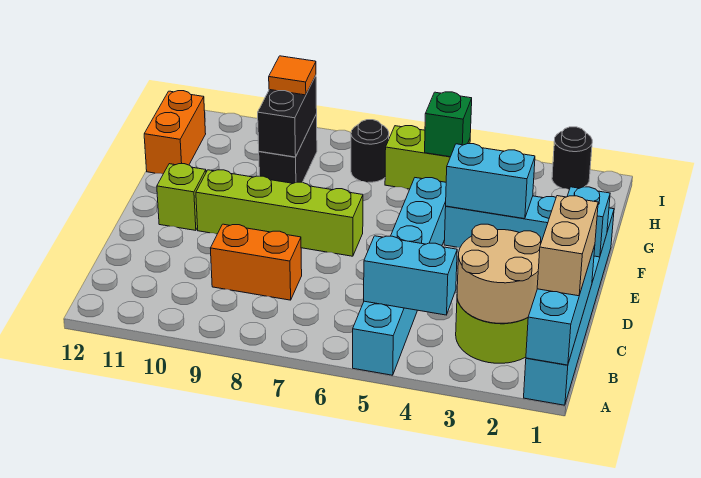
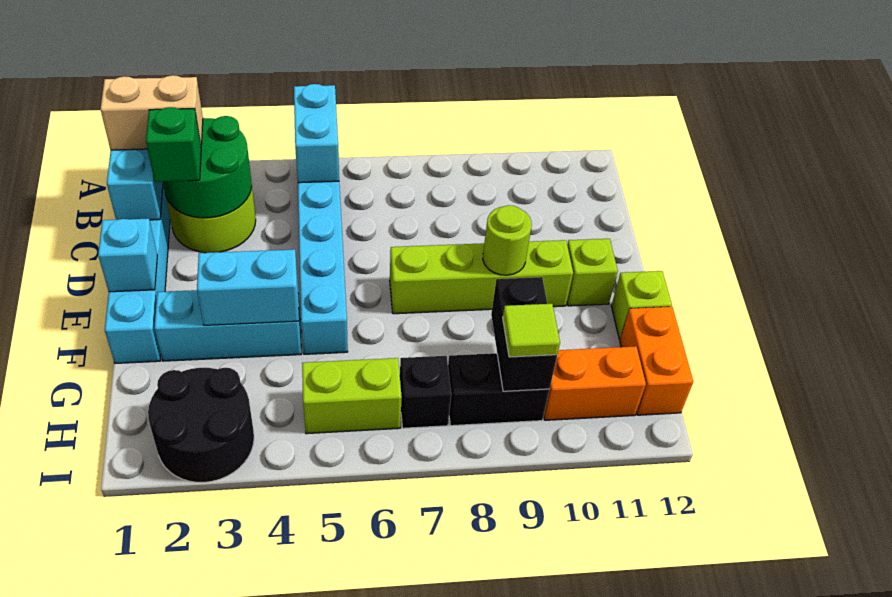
tan brick B1:C1 level 3 -> tan brick B1:B2 level 3
tan round brick B2:C3 level 2 -> green round brick B2:C3 level 2
cyan brick B4:B5 level 2 -> cyan brick A5:B5 level 2
orange brick C8:C9 level 1 -> orange brick H10:H11 level 1
none -> lime round brick E9 level 2
none -> lime brick F12 level 1
black brick G9:H9 level 1 -> black brick H8:H9 level 1
green brick H5 level 2 -> green brick C2 level 3
black round brick H7 level 1 -> black brick H7 level 1
orange tile H9 level 3 -> lime tile H9 level 3
black round brick I2 level 1 -> black round brick H2:I3 level 1

